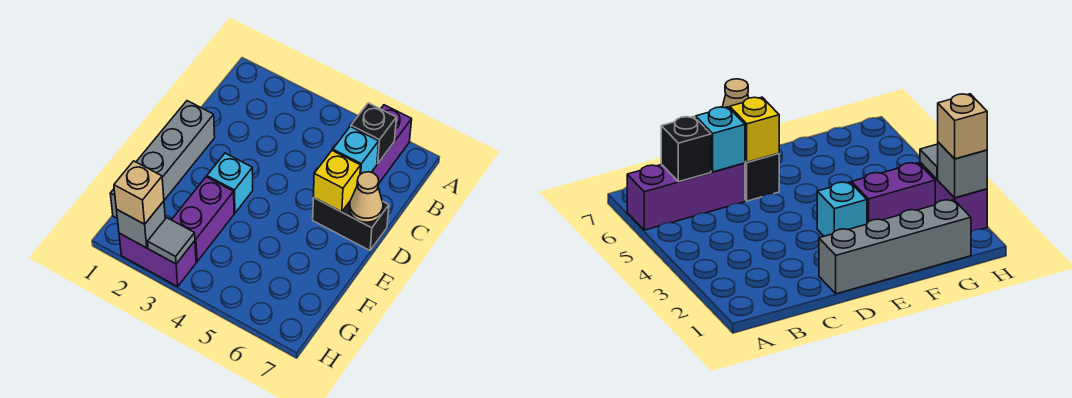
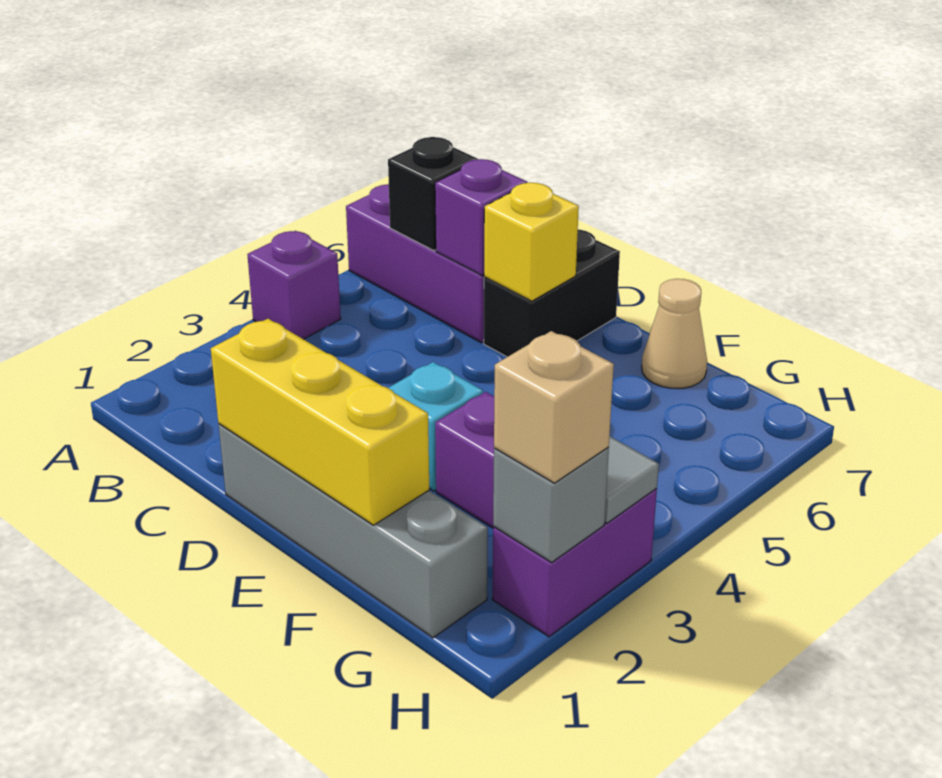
none -> purple brick A4 level 1
cyan brick C6 level 2 -> purple brick C6 level 2
none -> yellow brick D1:F1 level 2
tan cone D7 level 2 -> tan cone F7 level 1

